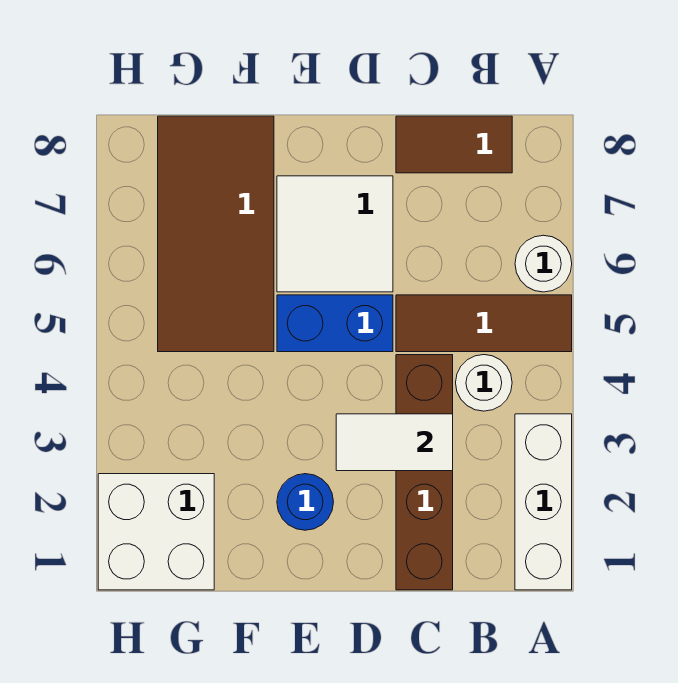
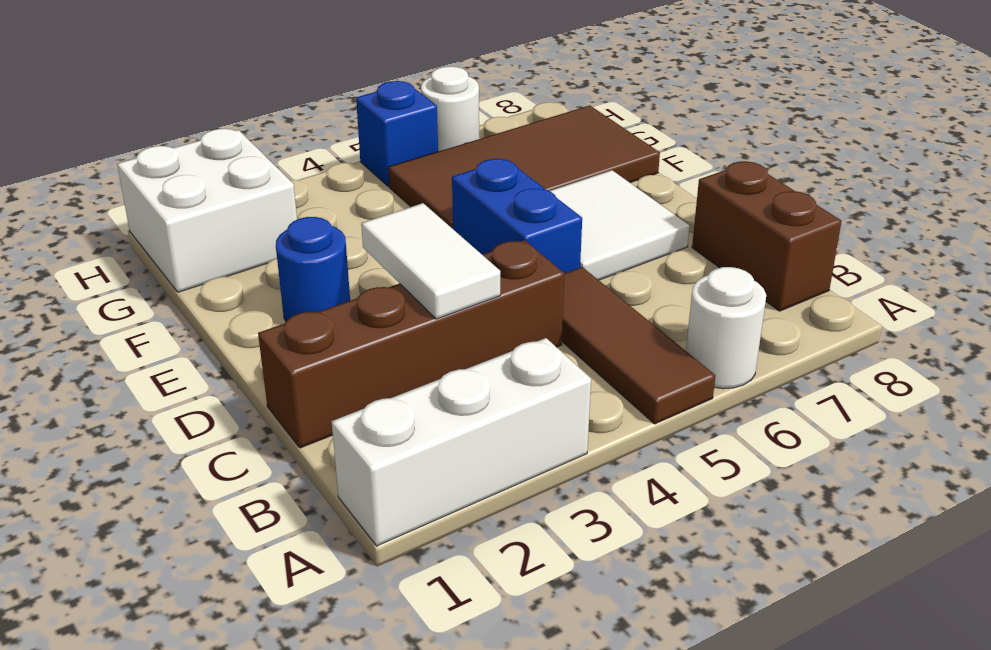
white round brick B4 level 1 -> white round brick H6 level 1
brown tile B8:C8 level 1 -> brown brick B8:C8 level 1
none -> blue brick H5 level 1

